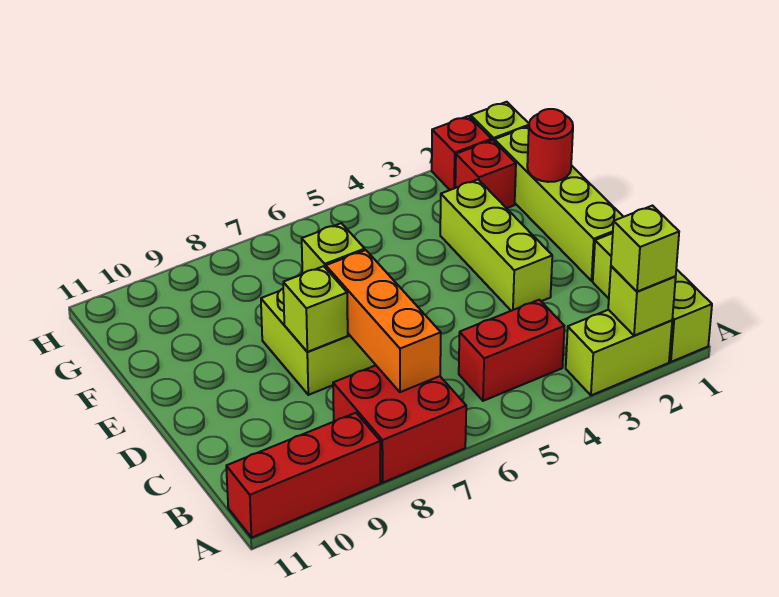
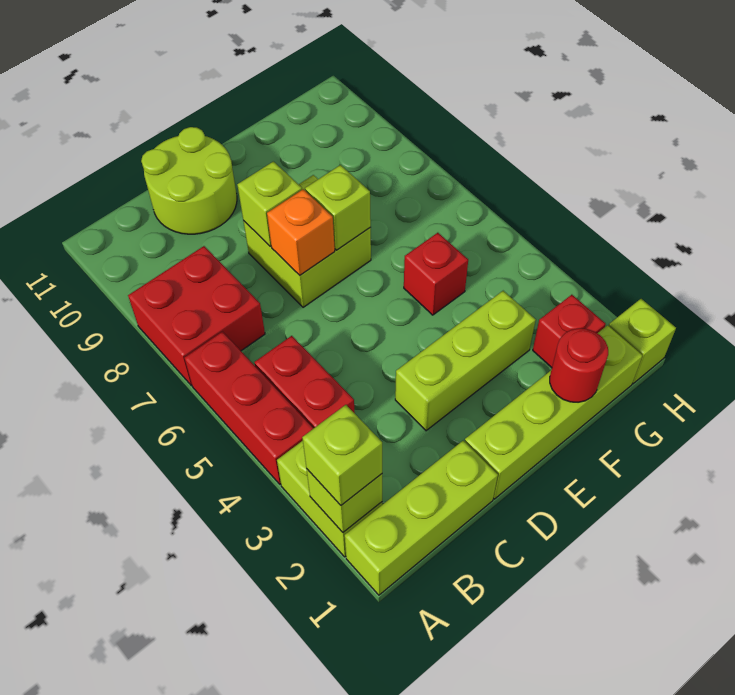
red brick A9:A11 level 1 -> red brick A4:A6 level 1
orange brick B7:D7 level 2 -> orange brick D7 level 2
none -> lime round brick C10:D11 level 1
red brick H2 level 1 -> red brick F5 level 1

